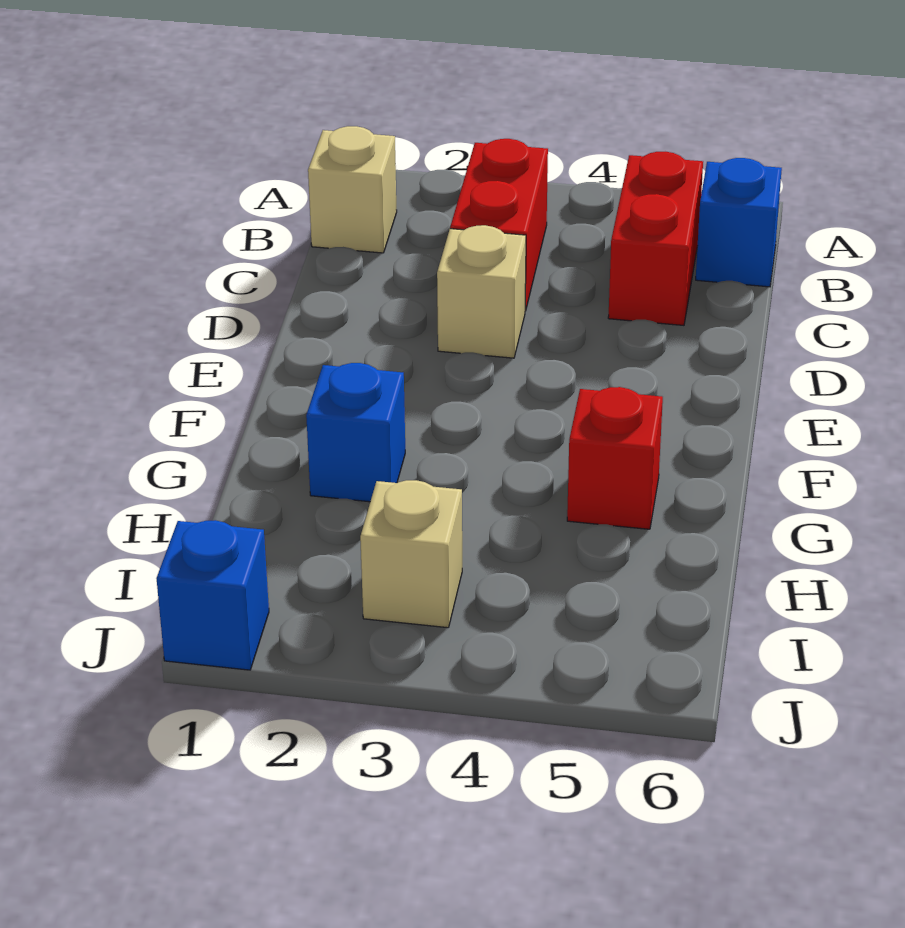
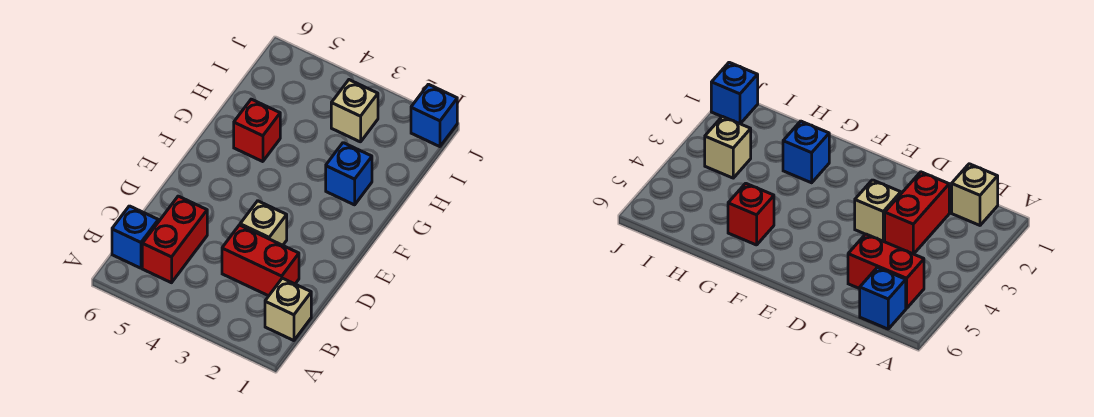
red brick B3:C3 level 1 -> red brick C2:C3 level 1

